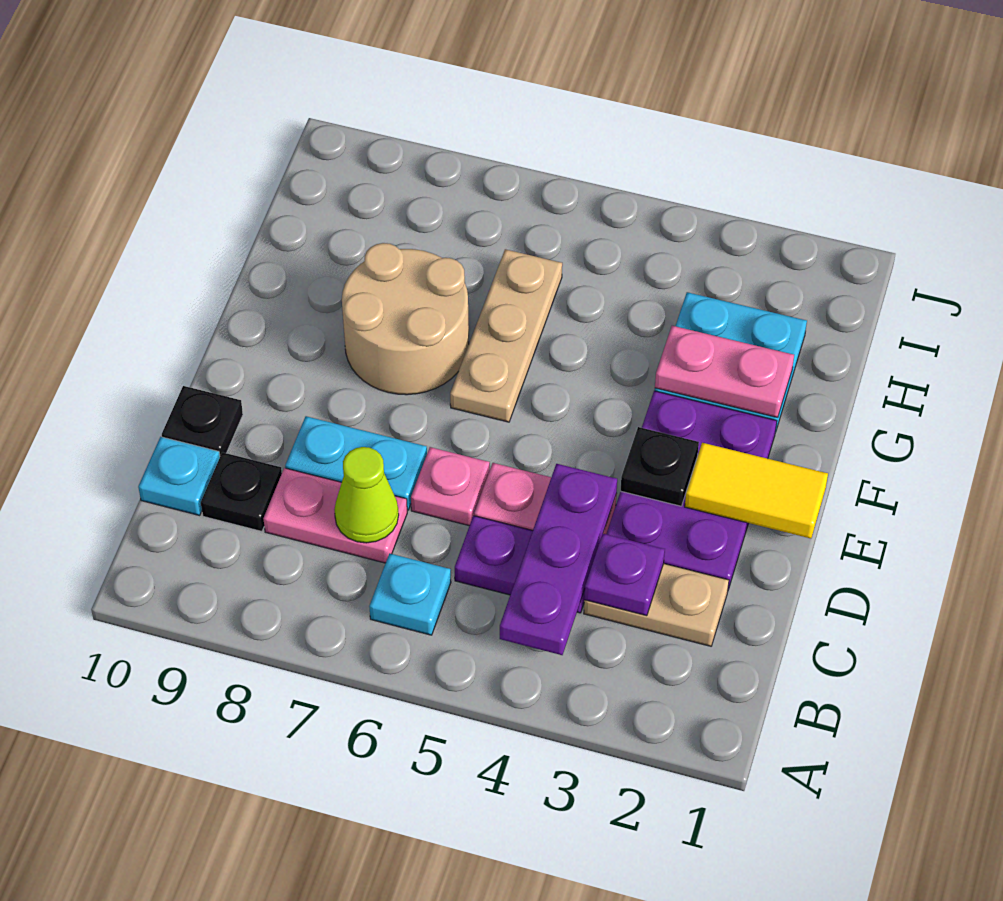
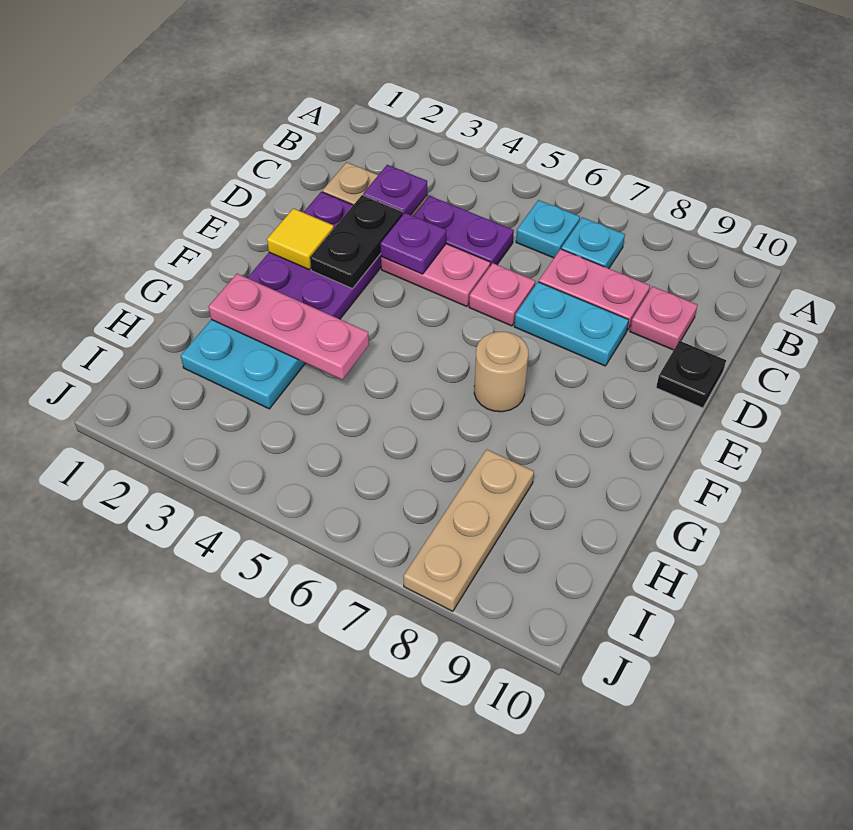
purple plate B4:D4 level 2 -> purple plate D4 level 2
lime cone C7 level 2 -> none
black plate C9 level 1 -> pink plate C9 level 1
cyan plate C10 level 1 -> cyan plate B7 level 1
yellow tile E1:E2 level 2 -> yellow tile E2 level 2
black plate E3 level 2 -> black plate D3:E3 level 2
tan plate F6:H6 level 1 -> tan plate H8:J8 level 1
tan round brick F7:G8 level 1 -> tan round brick F7 level 1
pink plate G2:G3 level 2 -> pink plate G2:G4 level 2

